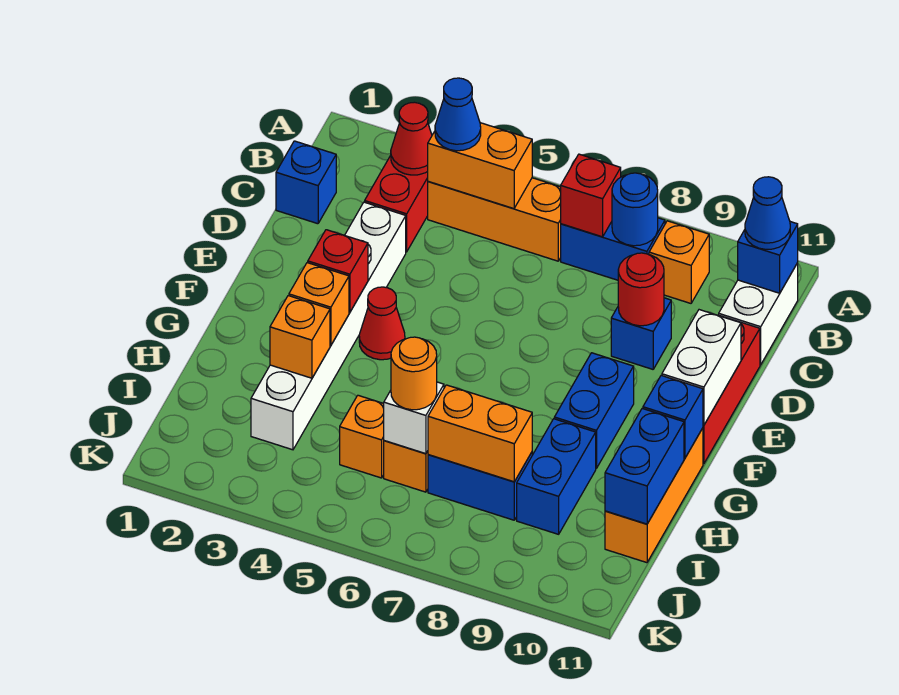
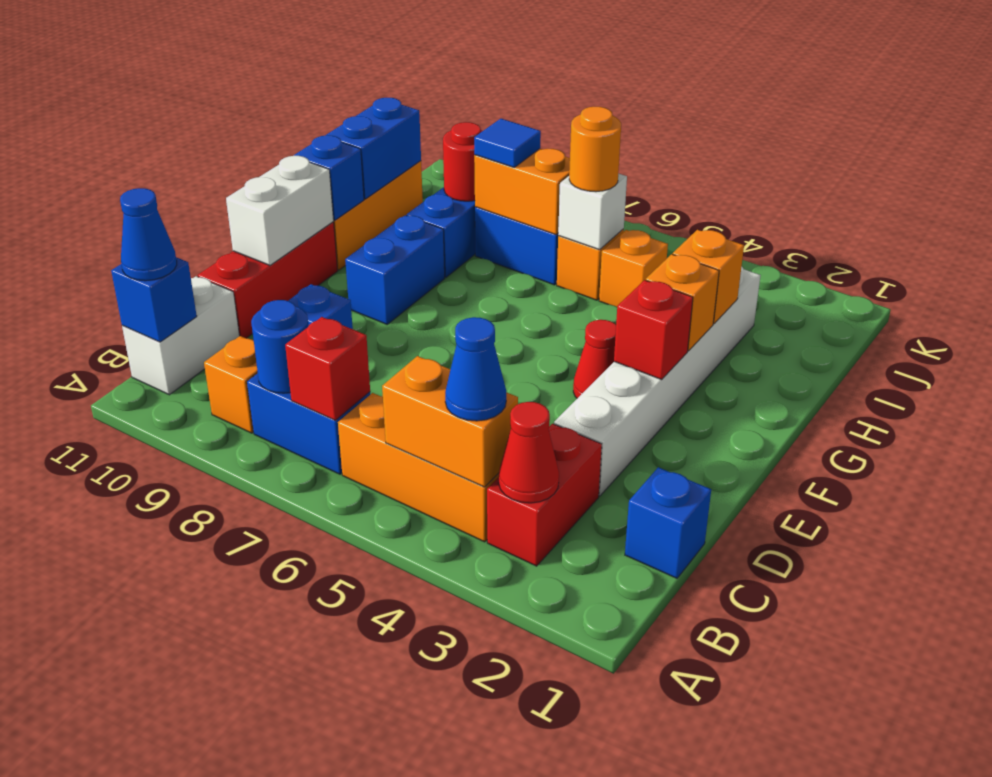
red round brick D9 level 2 -> red round brick I9 level 2
none -> blue tile I8 level 3

